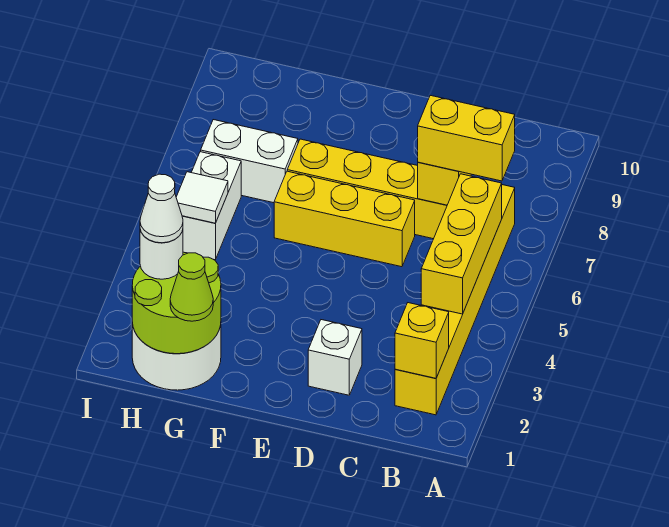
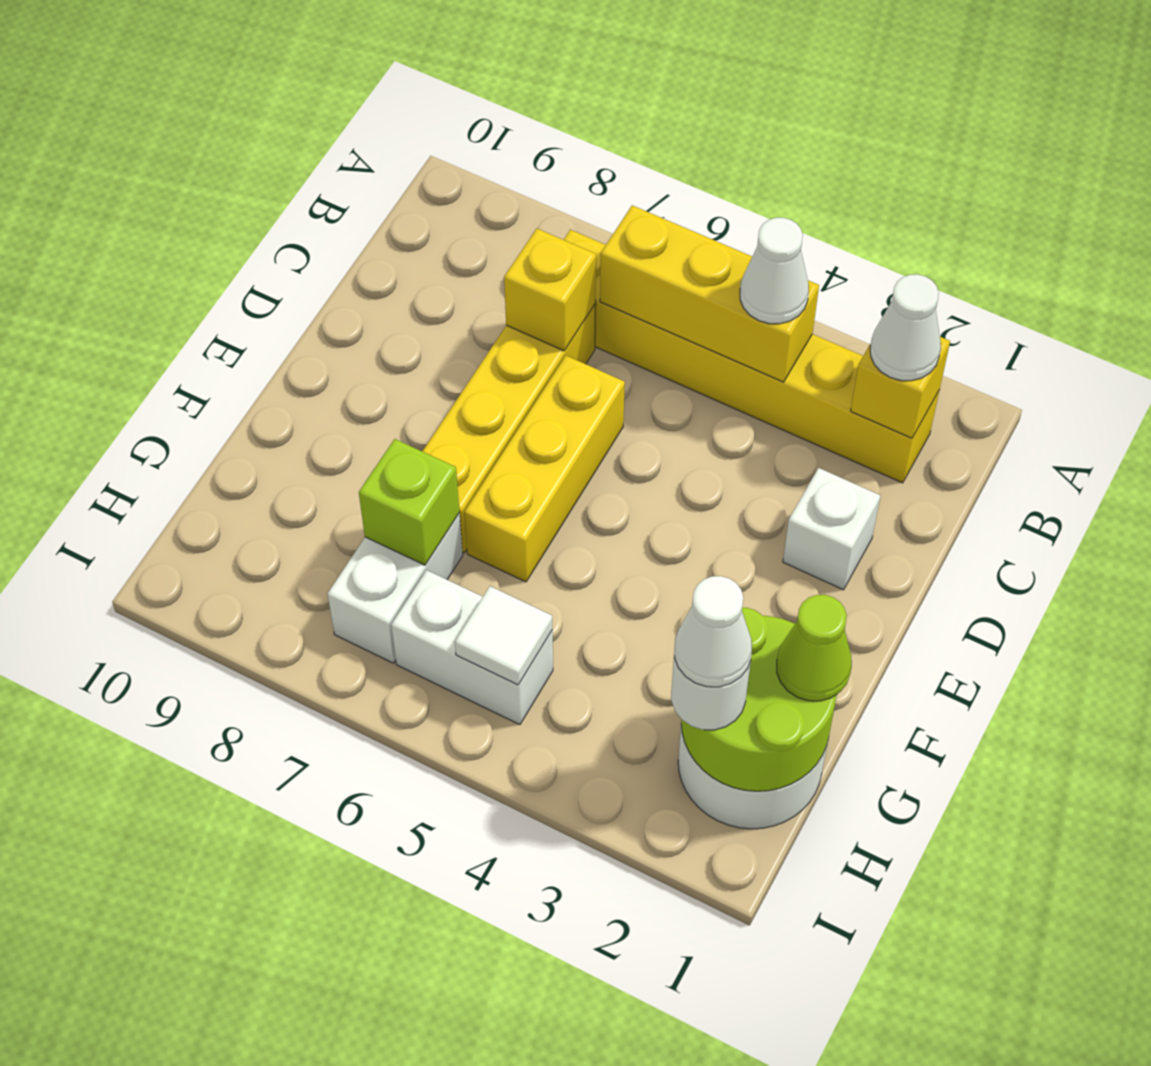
none -> white cone B2 level 3
none -> white cone B4 level 3
yellow brick B7:C7 level 3 -> none
none -> lime brick G7 level 2

